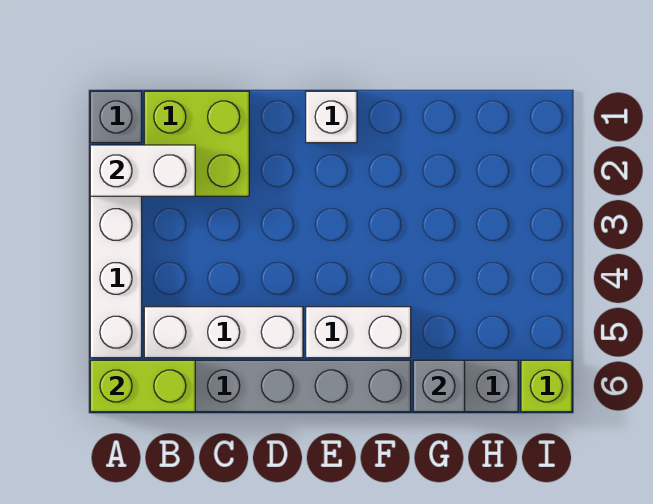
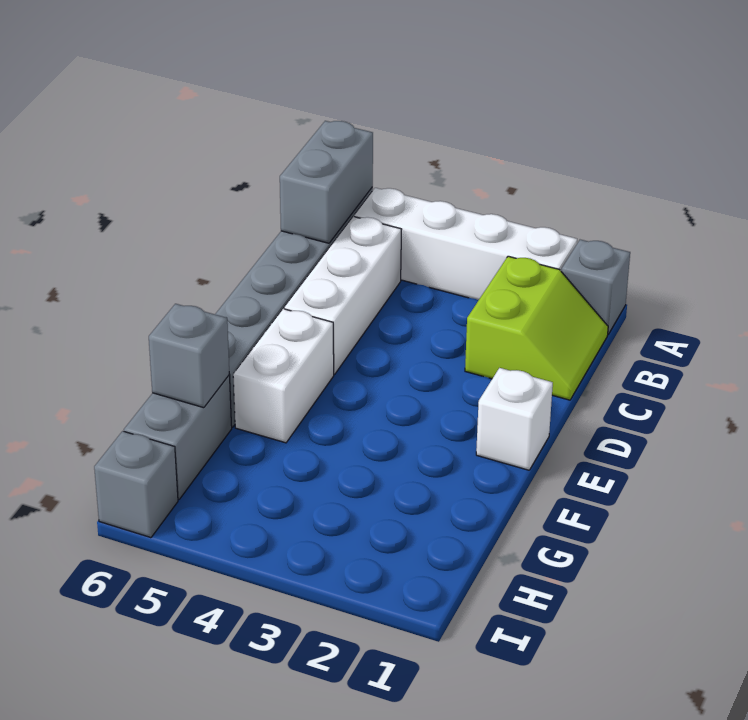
white brick A2:B2 level 2 -> none
lime brick A6:B6 level 2 -> grey brick A6:B6 level 2
lime brick B1:C2 level 1 -> lime slope B1:C2 level 1 top 2
lime brick I6 level 1 -> grey brick I6 level 1

